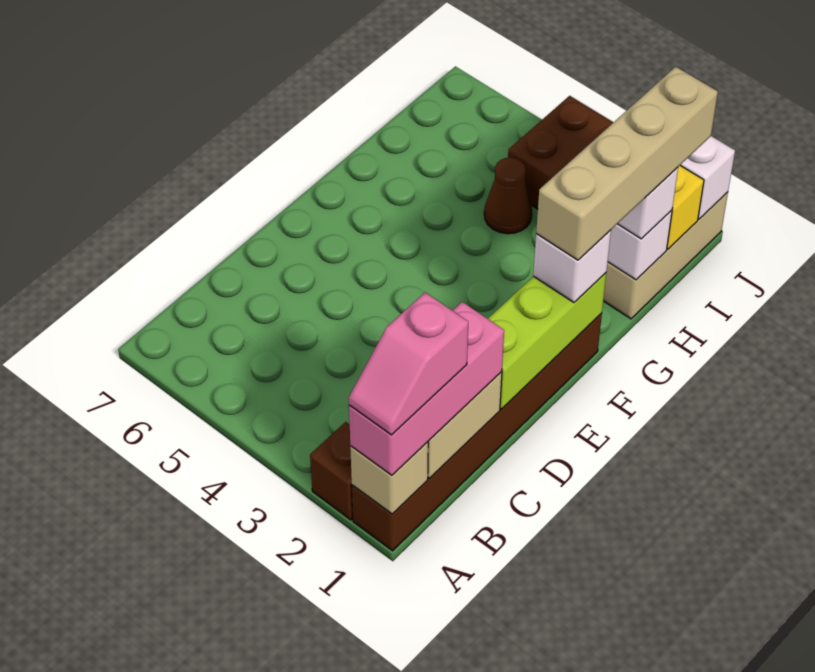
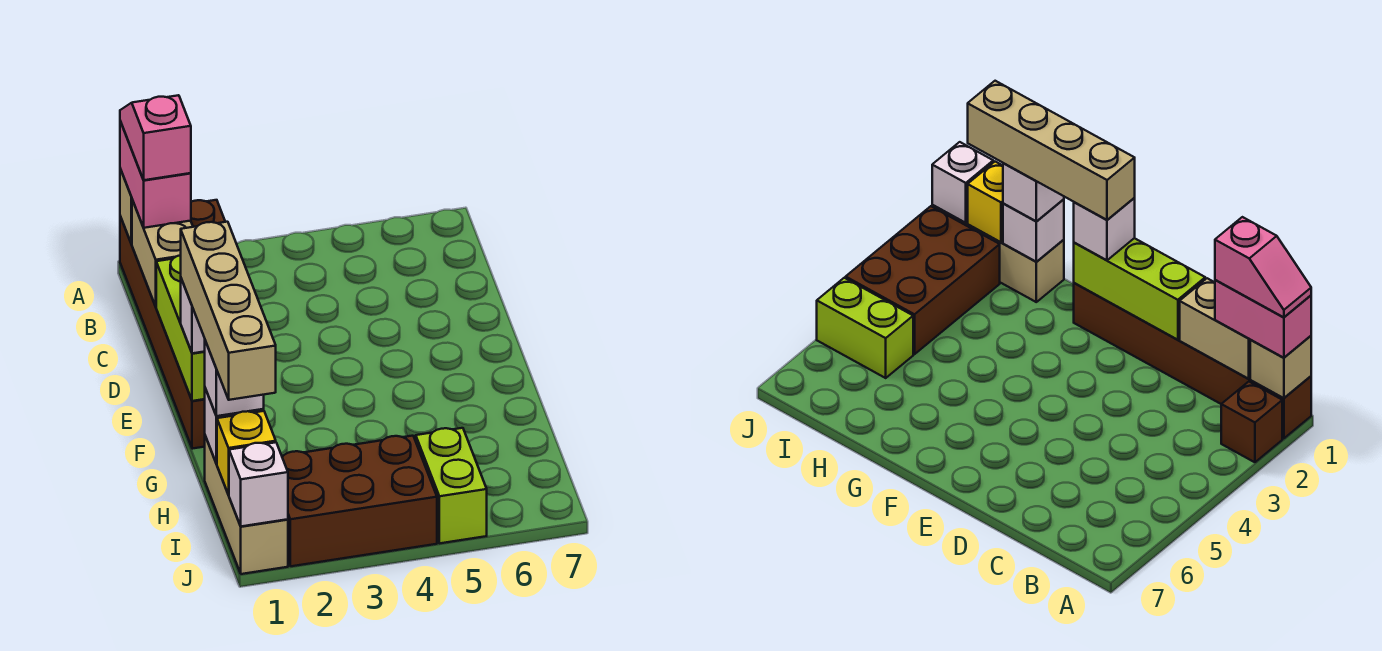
pink brick A1:C1 level 3 -> pink brick A1:B1 level 3
brown cone H4 level 1 -> none
none -> lime brick I5:J5 level 1

